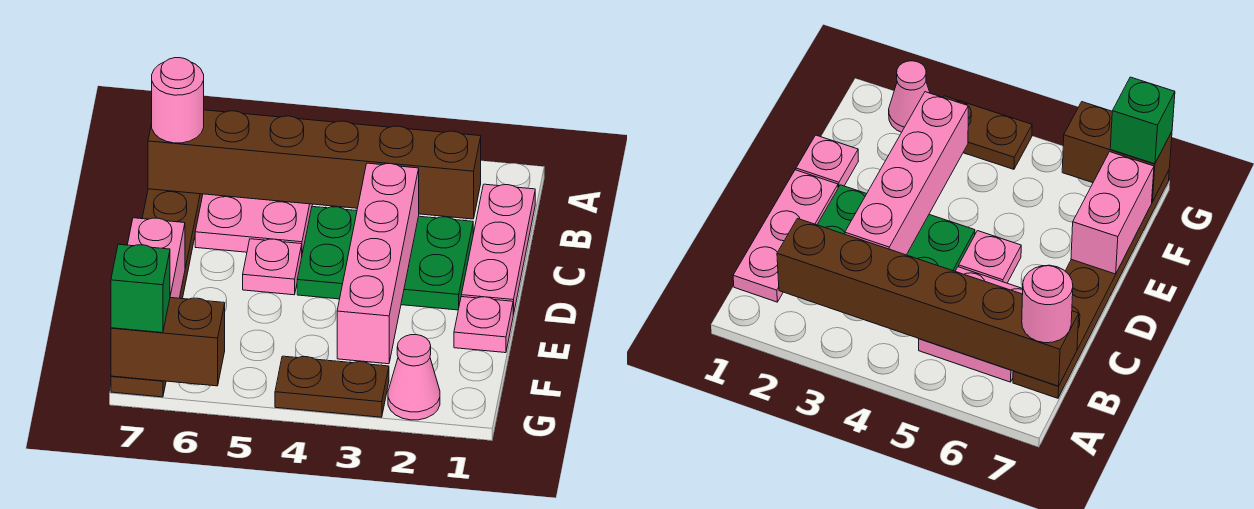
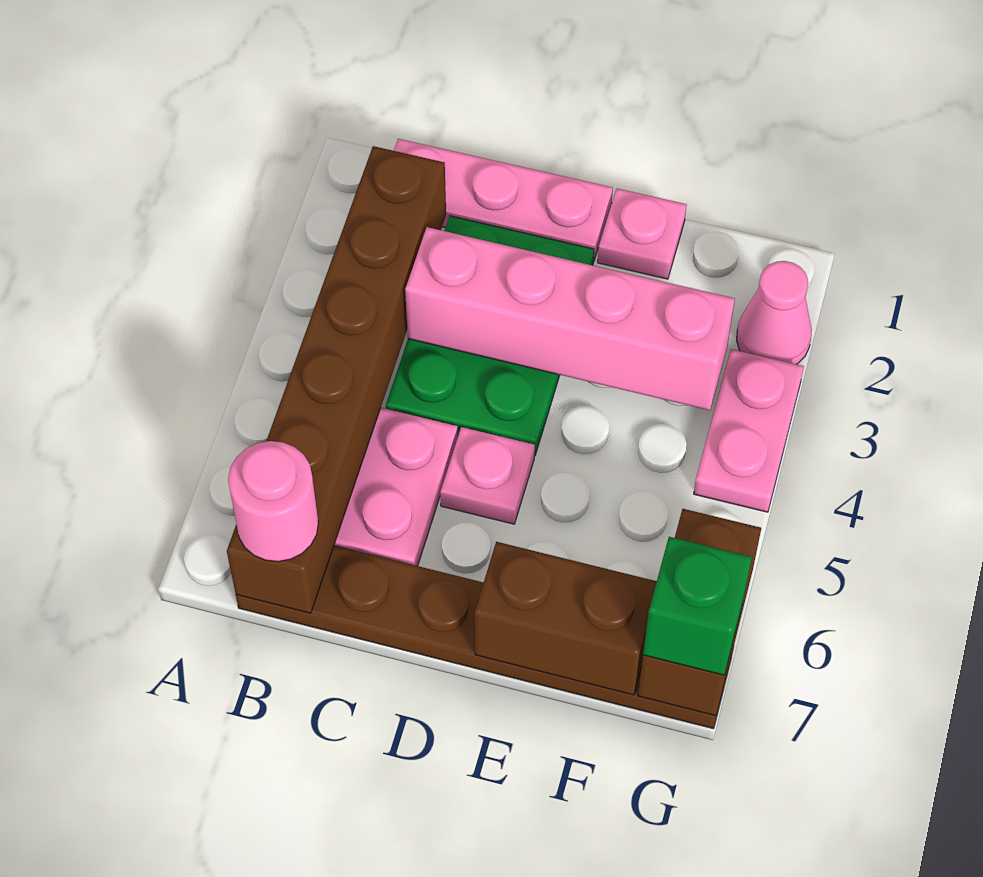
pink brick E7:F7 level 2 -> brown brick E7:F7 level 2
brown plate G3:G4 level 1 -> pink plate G3:G4 level 1

